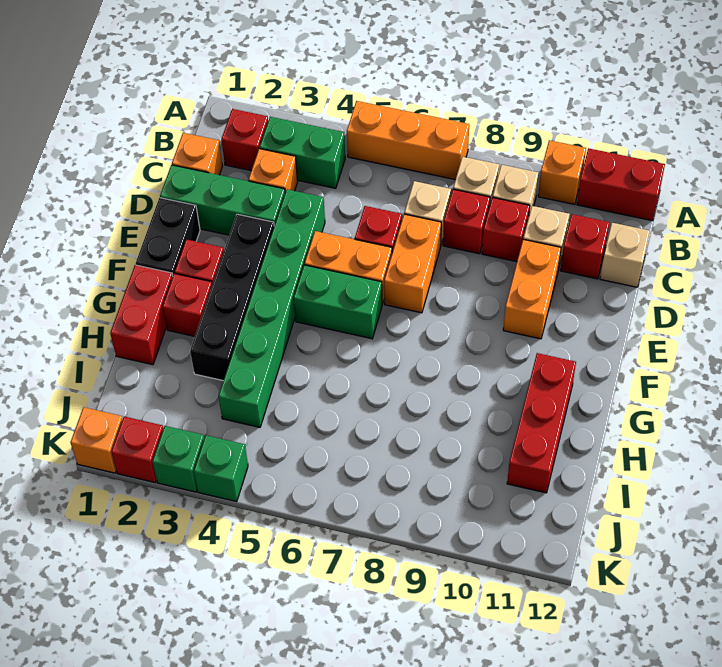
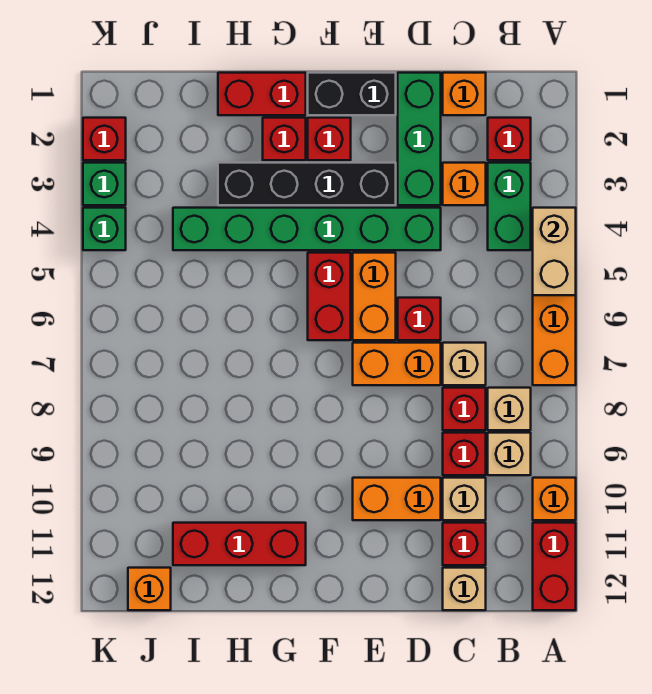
none -> tan brick A4:A5 level 2
green brick F5:F6 level 1 -> red brick F5:F6 level 1
orange brick K1 level 1 -> orange brick J12 level 1

